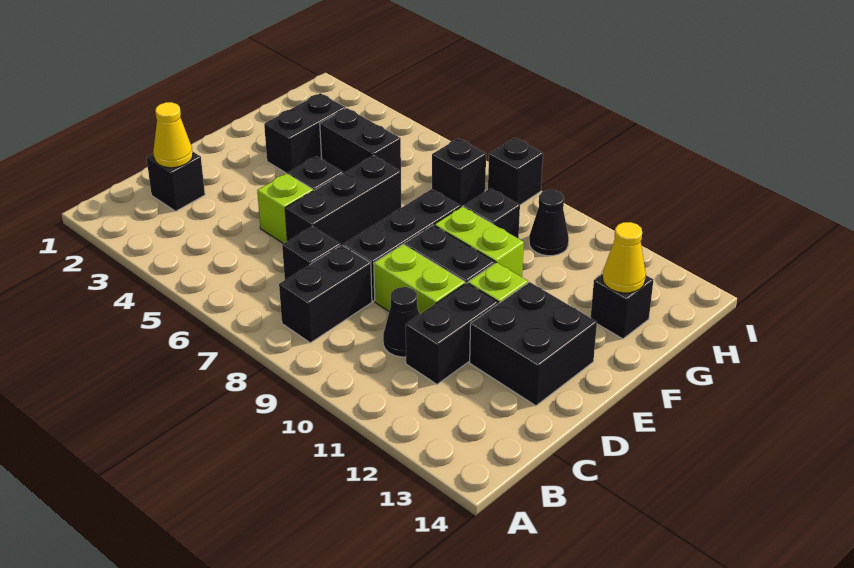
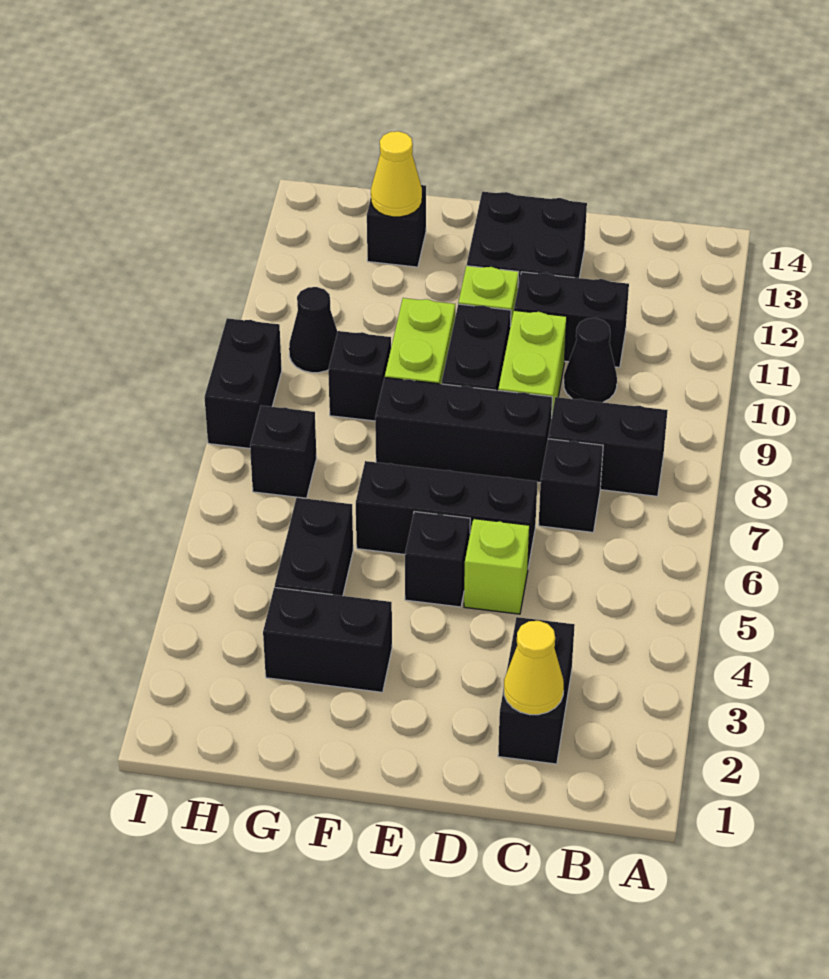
black brick C2 level 1 -> black brick C2:C3 level 1
black brick I8 level 1 -> black brick I8:I9 level 1

